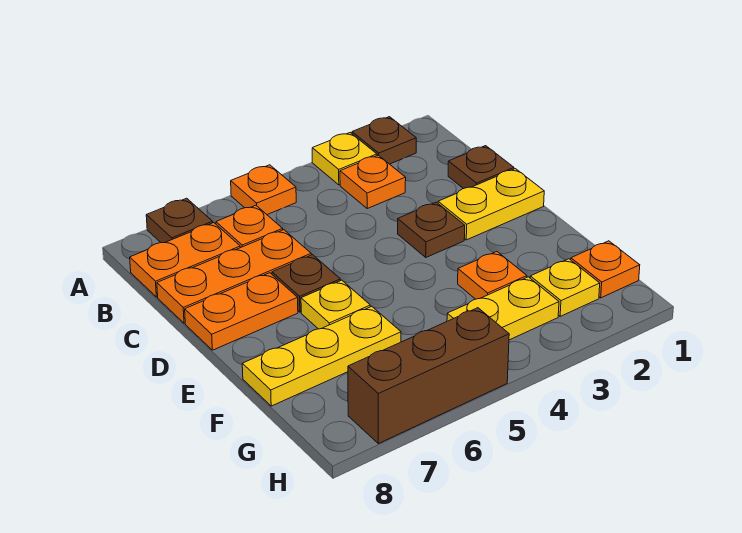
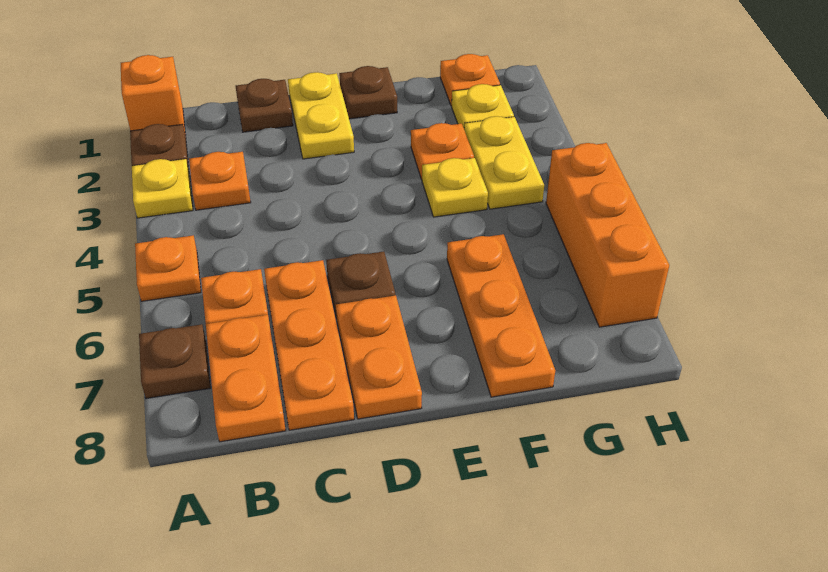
none -> orange brick A1 level 1
brown plate D3 level 1 -> brown plate E1 level 1
yellow plate E6 level 1 -> yellow plate F4 level 1
yellow plate F6:F8 level 1 -> orange plate F6:F8 level 1
brown brick H5:H7 level 1 -> orange brick H5:H7 level 1

